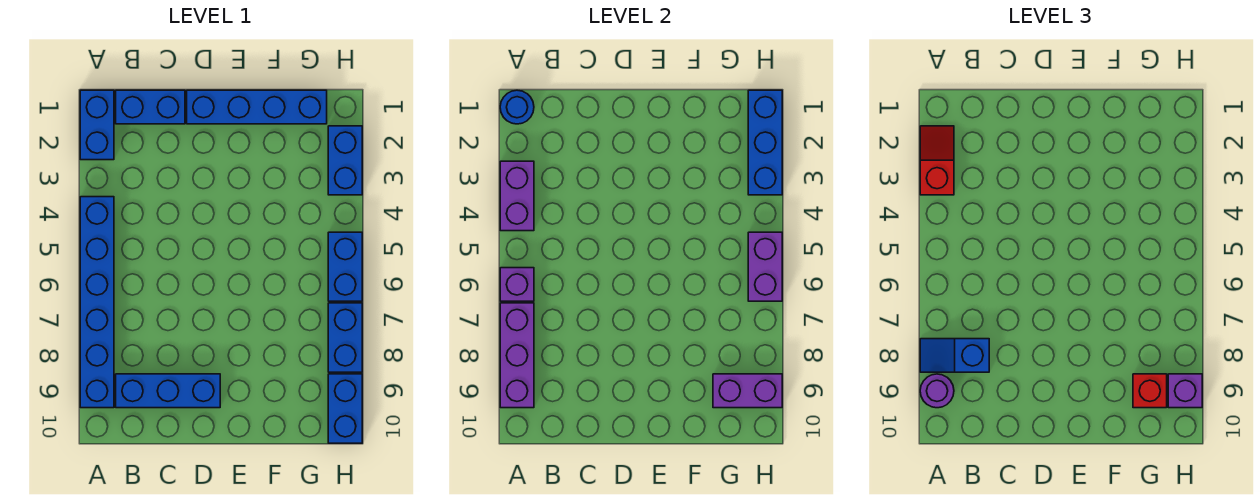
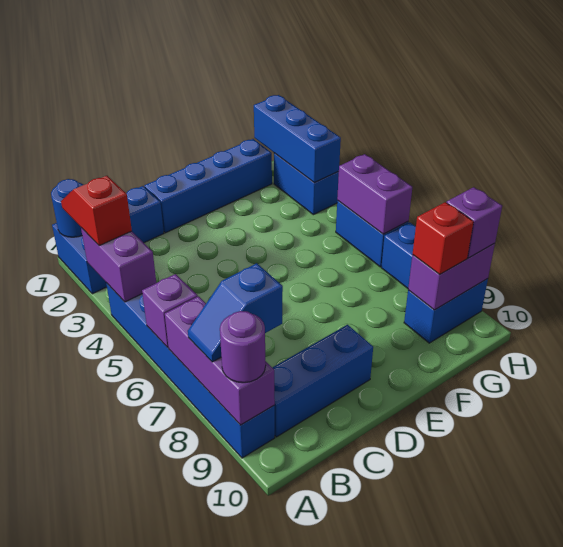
blue brick H9:H10 level 1 -> blue brick G9:H9 level 1

